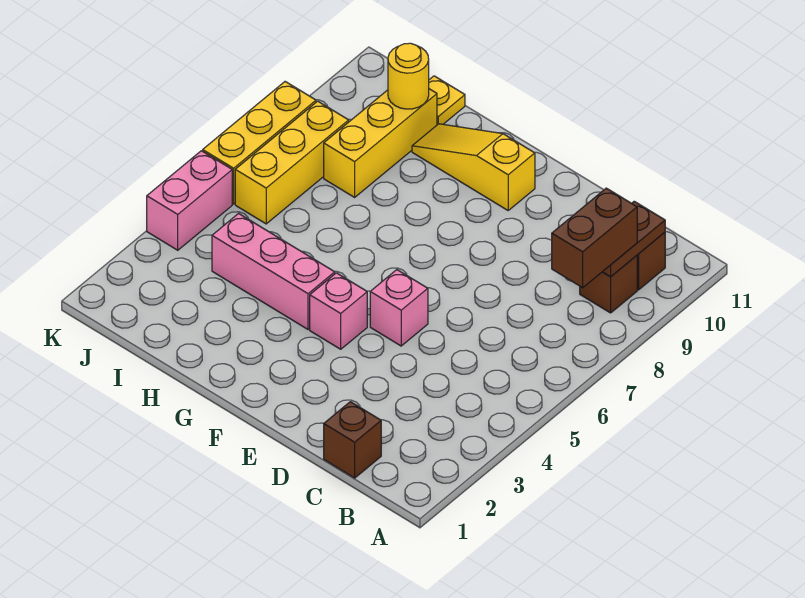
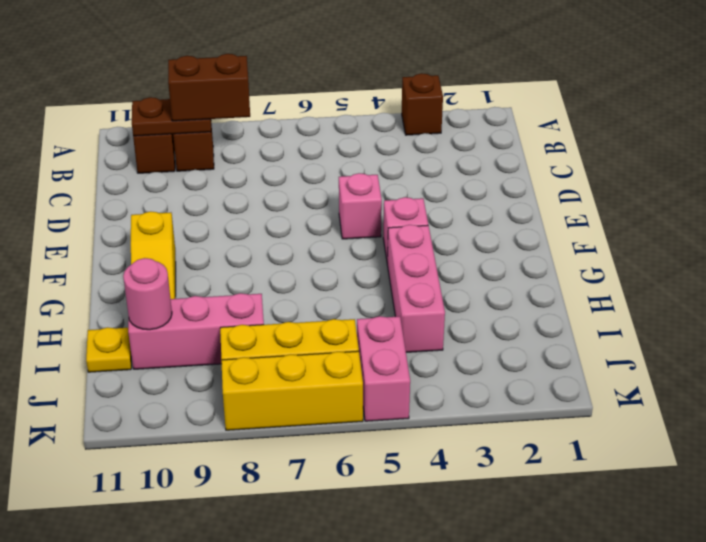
brown brick C1 level 1 -> brown brick A3 level 1
yellow brick I8:I10 level 1 -> pink brick I8:I10 level 1
yellow round brick I10 level 2 -> pink round brick I10 level 2
pink brick K4:K5 level 1 -> pink brick J5:K5 level 1

